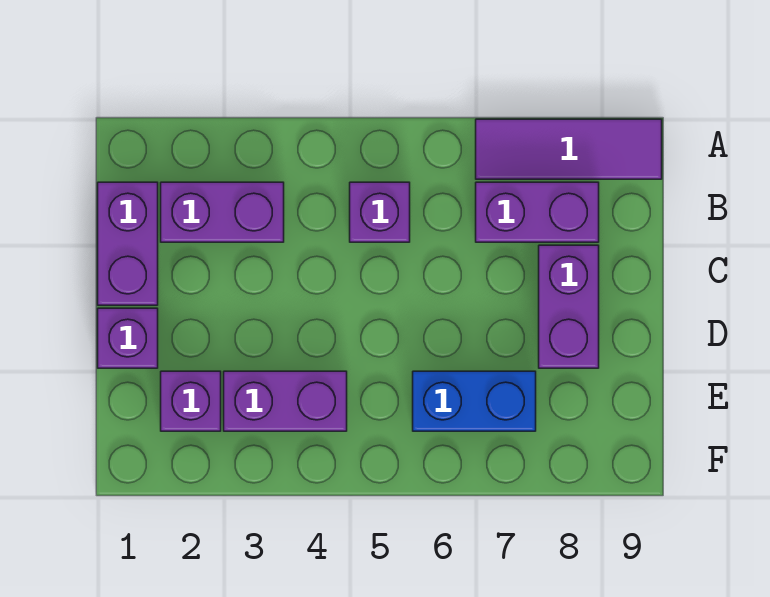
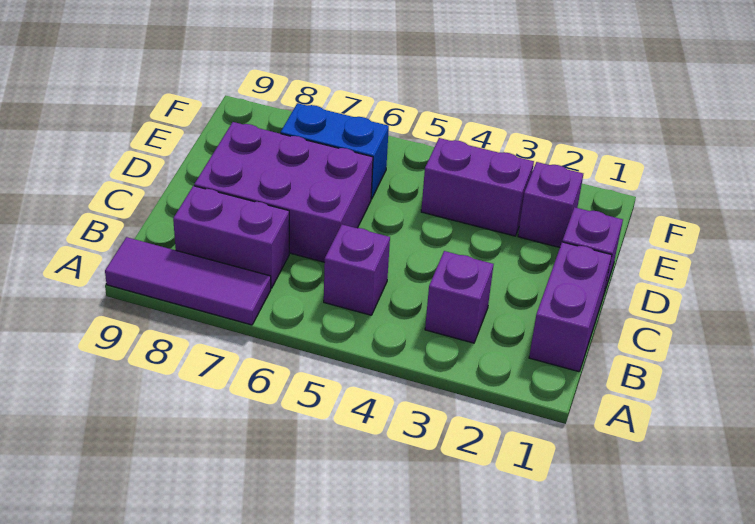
purple brick B2:B3 level 1 -> purple brick B3 level 1
purple brick C8:D8 level 1 -> purple brick C6:D8 level 1

